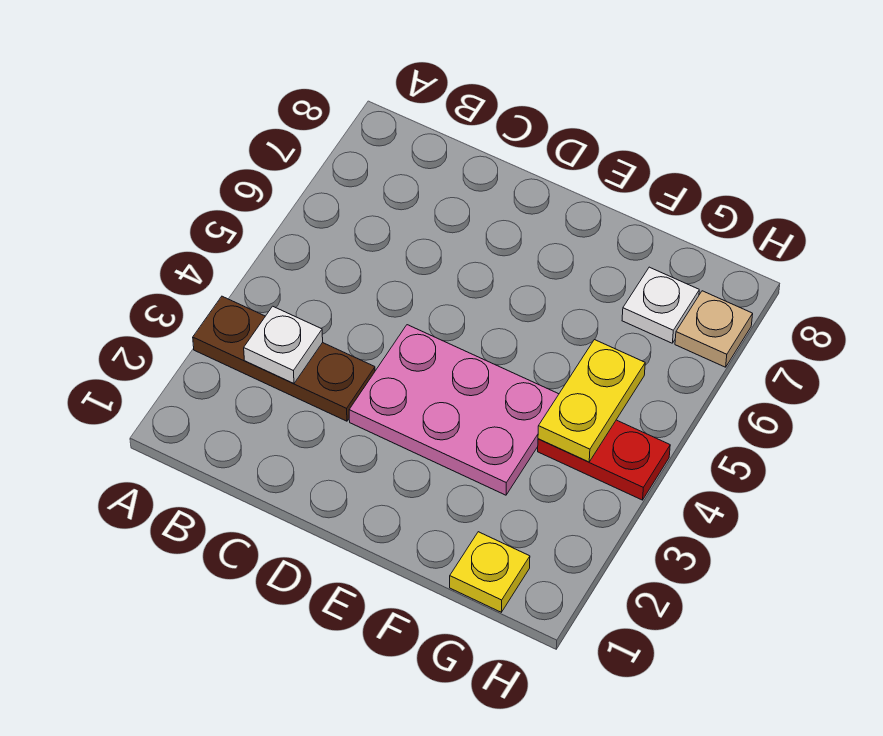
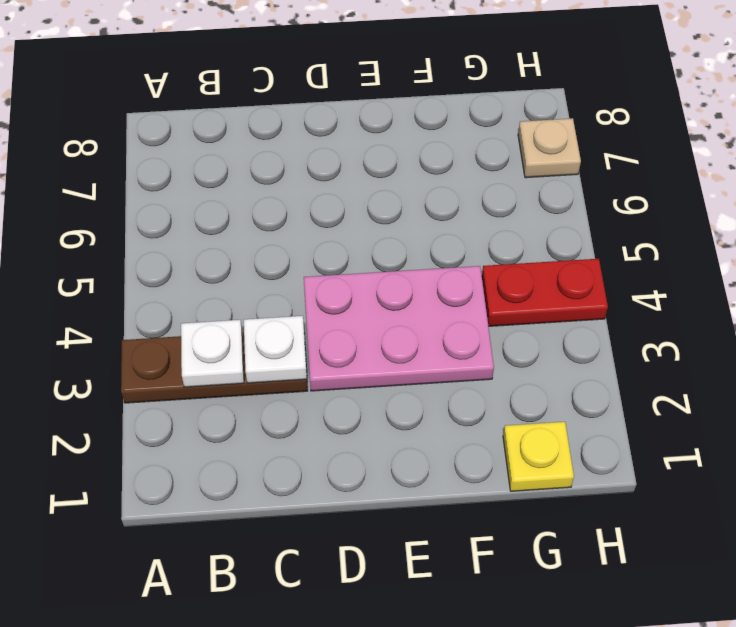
yellow plate G4:G5 level 2 -> none
white plate G7 level 1 -> white plate C3 level 2

